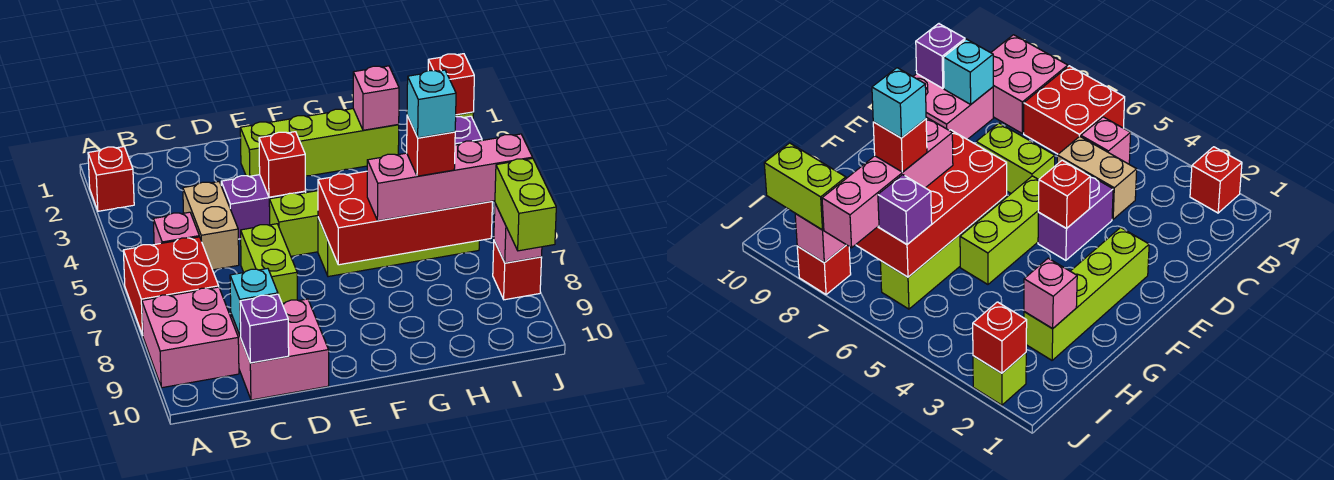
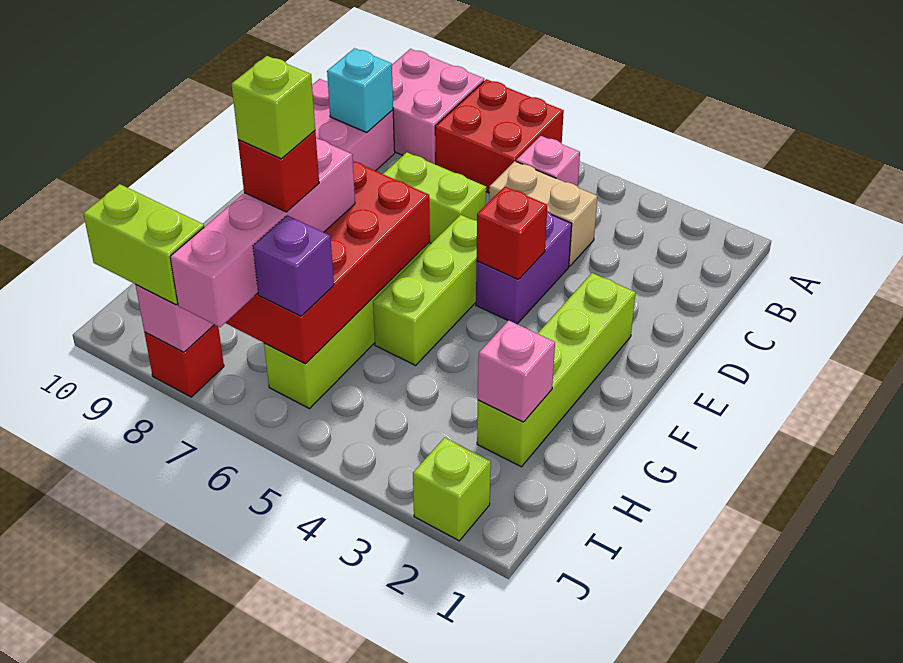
red brick A2 level 1 -> none
purple brick C10 level 2 -> none
cyan brick H7 level 5 -> lime brick H7 level 5
red brick J2 level 2 -> none

